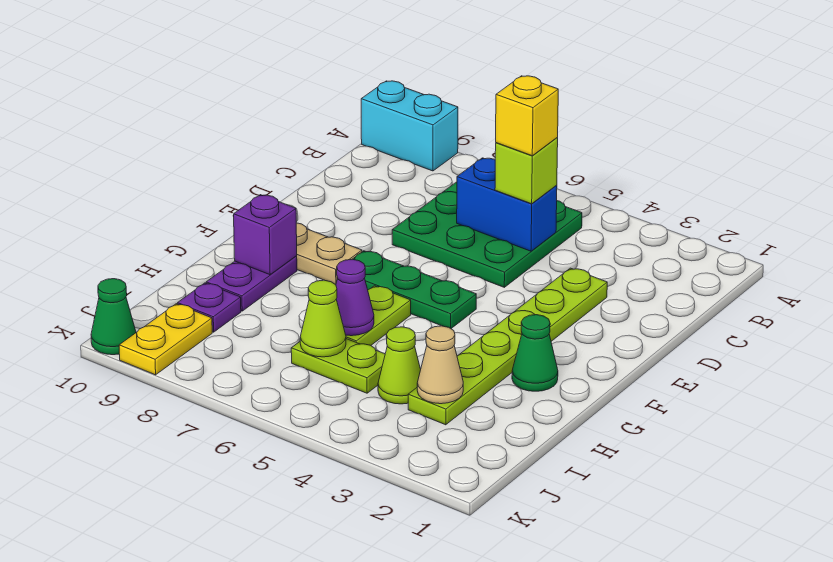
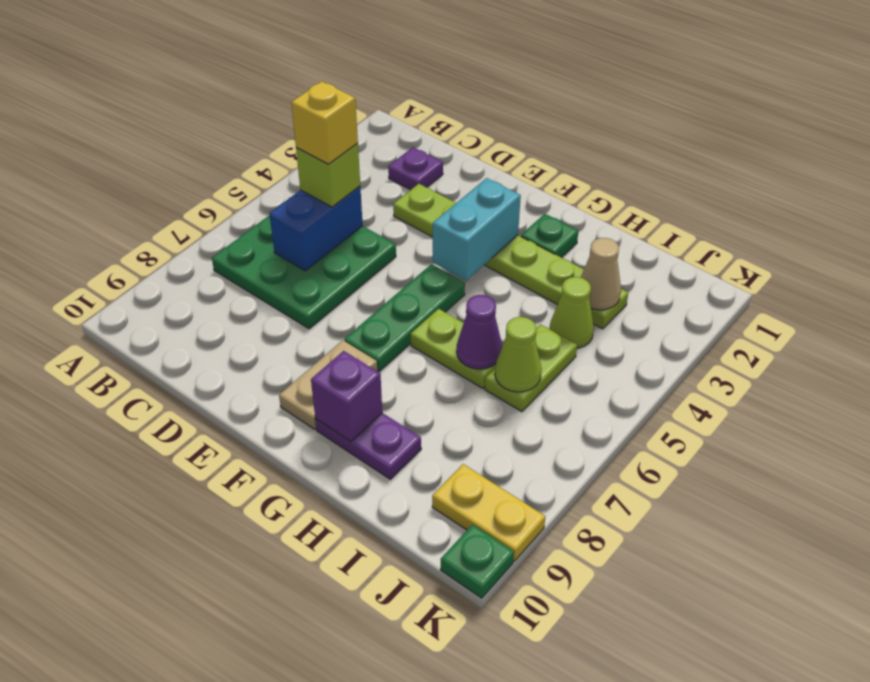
cyan brick A9:A10 level 1 -> cyan brick F3:F4 level 2
green cone G2 level 1 -> green plate G2 level 1
purple plate I9 level 1 -> purple plate C2 level 1
green cone K10 level 1 -> green plate K10 level 1

